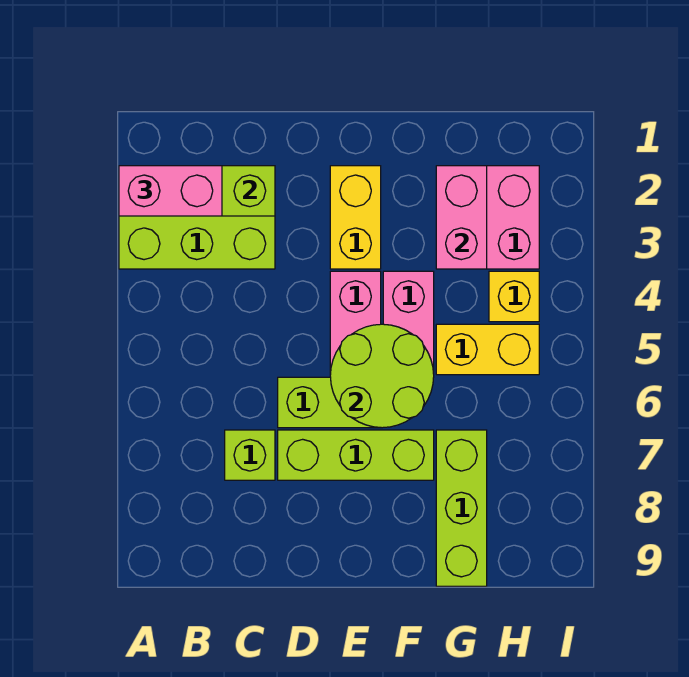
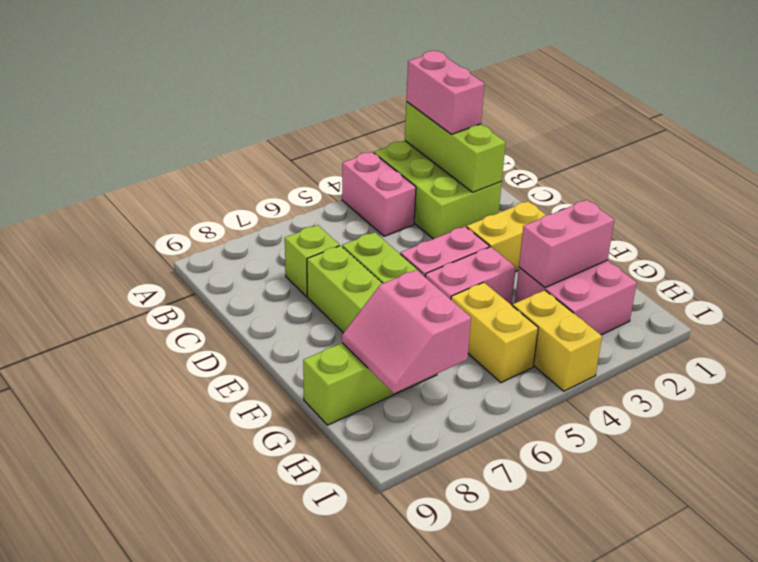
none -> pink brick A4:B4 level 1
lime round brick E5:F6 level 2 -> none
none -> pink slope G7:H8 level 2 top 7
yellow brick H4 level 1 -> yellow brick H4:I4 level 1

